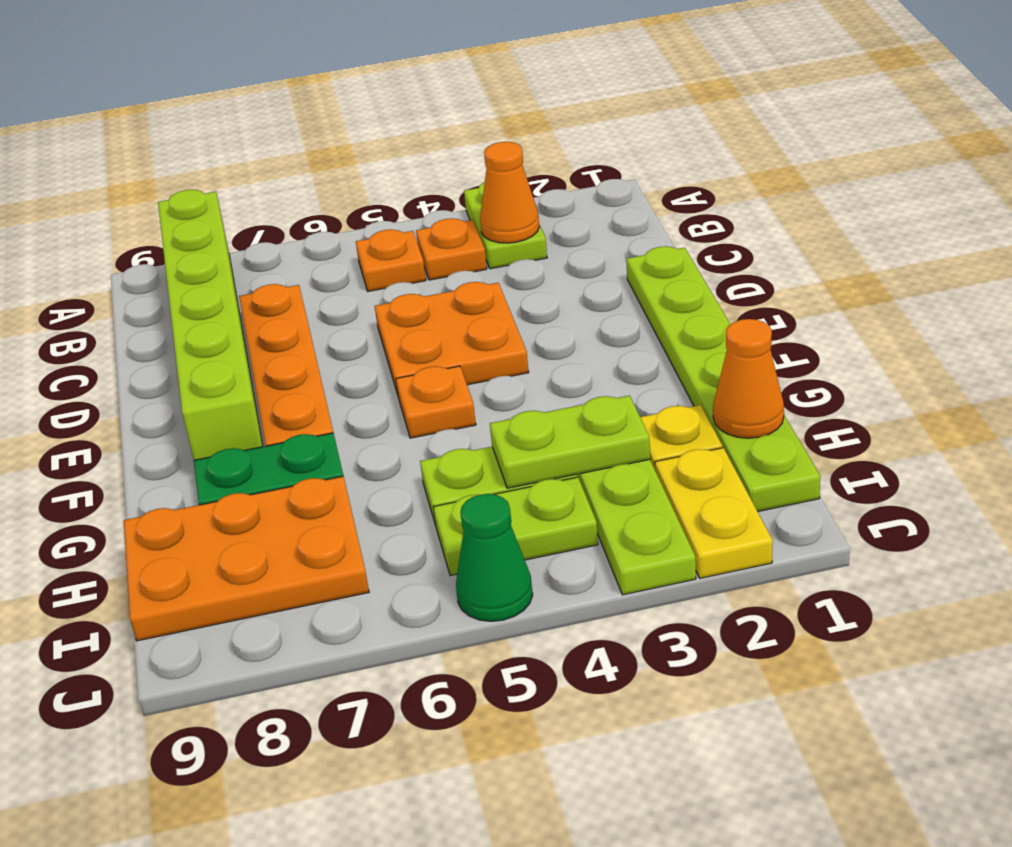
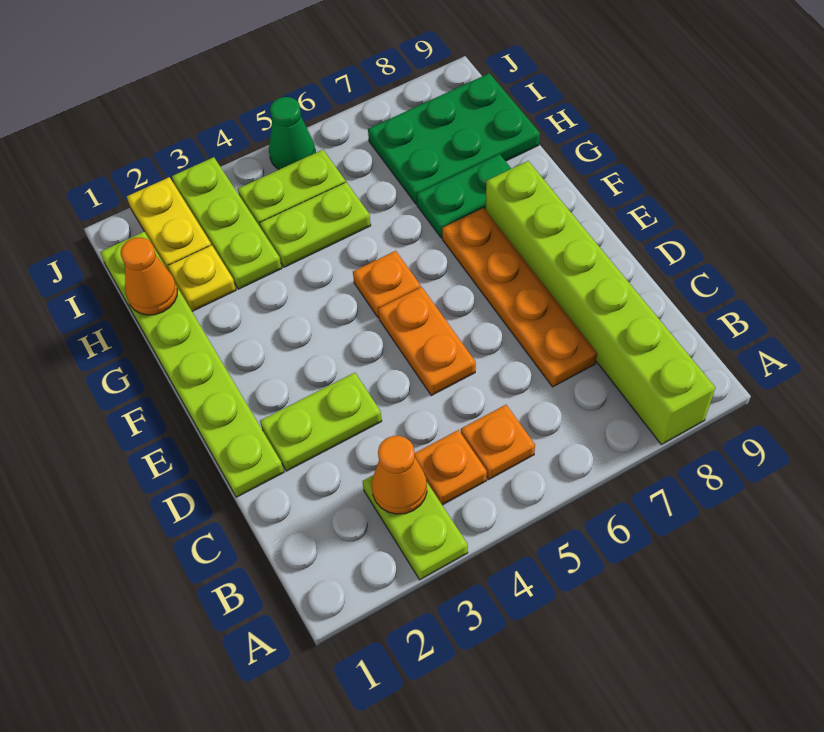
orange plate D4:E5 level 1 -> orange plate D5:E5 level 1
lime plate H3:H4 level 2 -> lime plate D2:D3 level 1
orange plate H7:I9 level 1 -> green plate H7:I9 level 1

